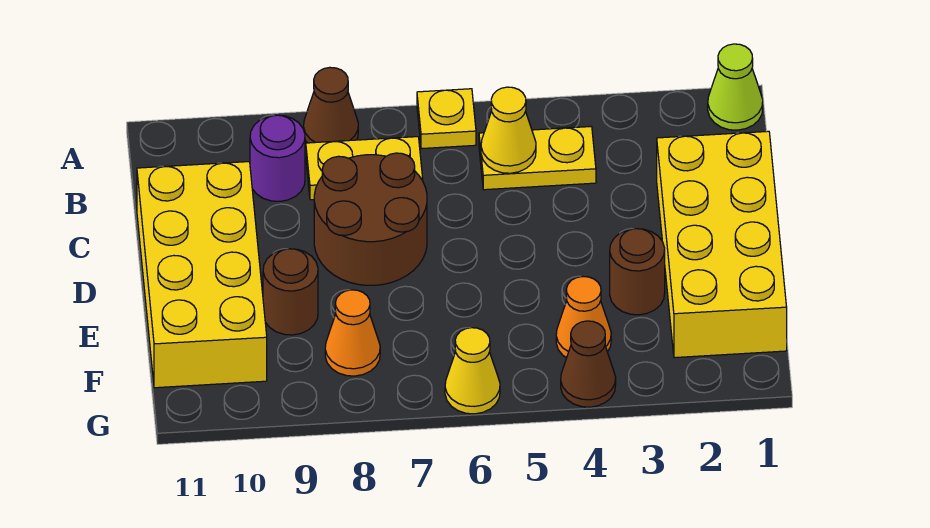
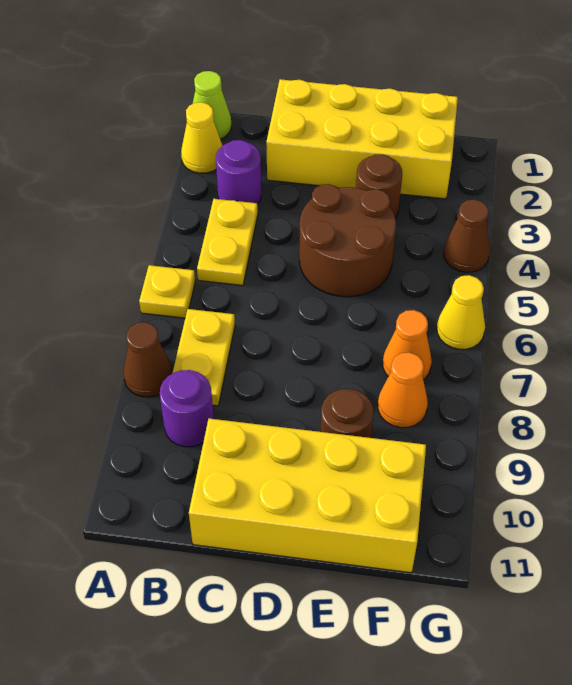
none -> purple round brick B3 level 1
yellow cone B5 level 2 -> yellow cone A2 level 1
brown round brick C7:D8 level 1 -> brown round brick D4:E5 level 1
orange cone F4 level 1 -> orange cone F7 level 1

